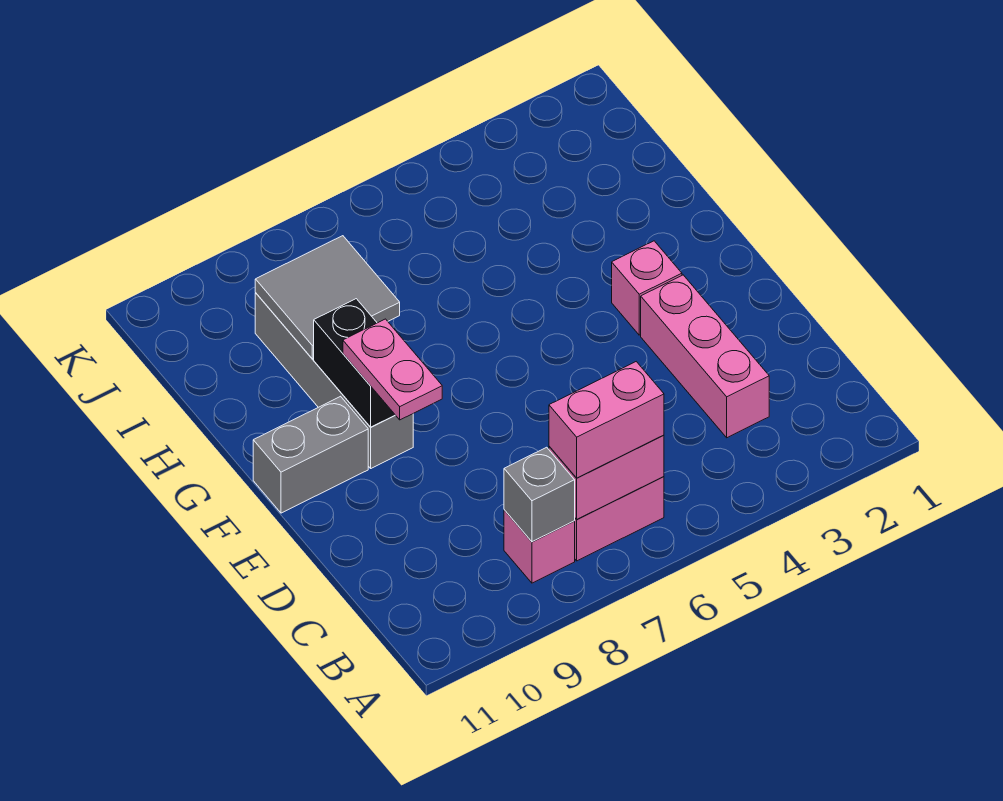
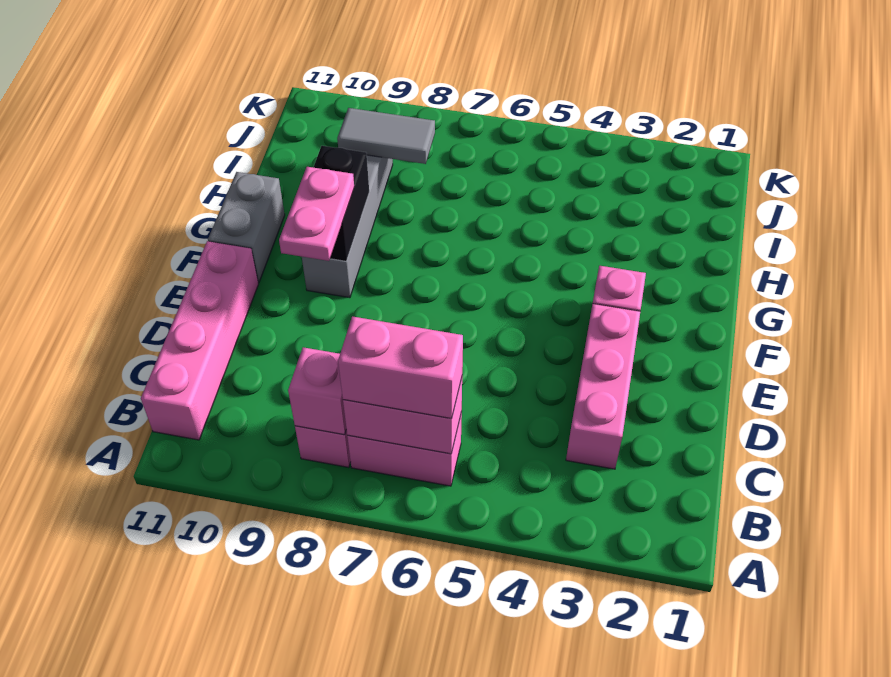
grey brick B8 level 2 -> pink brick B8 level 2
none -> pink brick B11:E11 level 1
grey brick F10:F11 level 1 -> grey brick F11:G11 level 1
grey tile H8:I9 level 2 -> grey tile I8:I9 level 2

